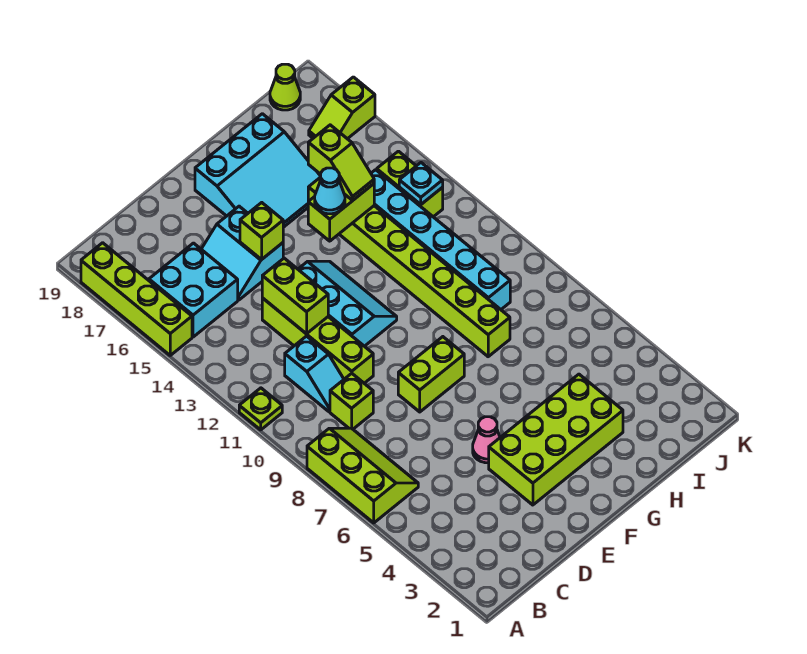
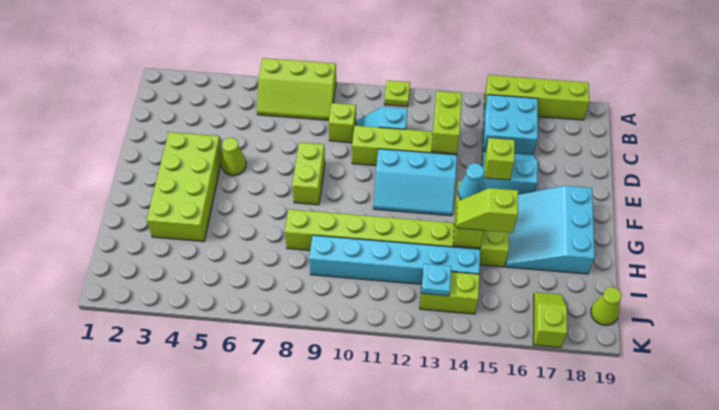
lime brick D12:D13 level 2 -> lime brick C13:D13 level 2
pink cone E5 level 1 -> lime cone E5 level 1

